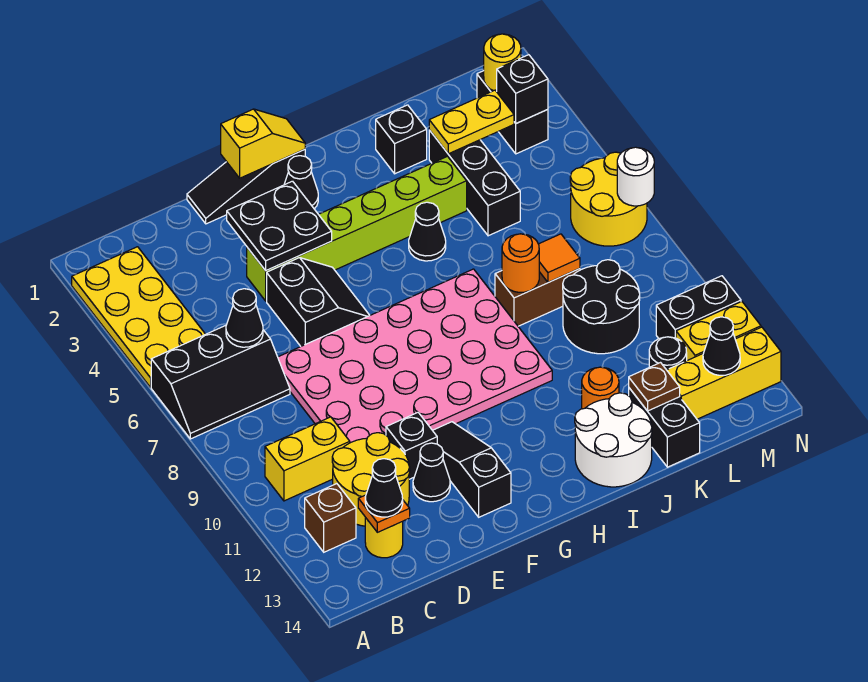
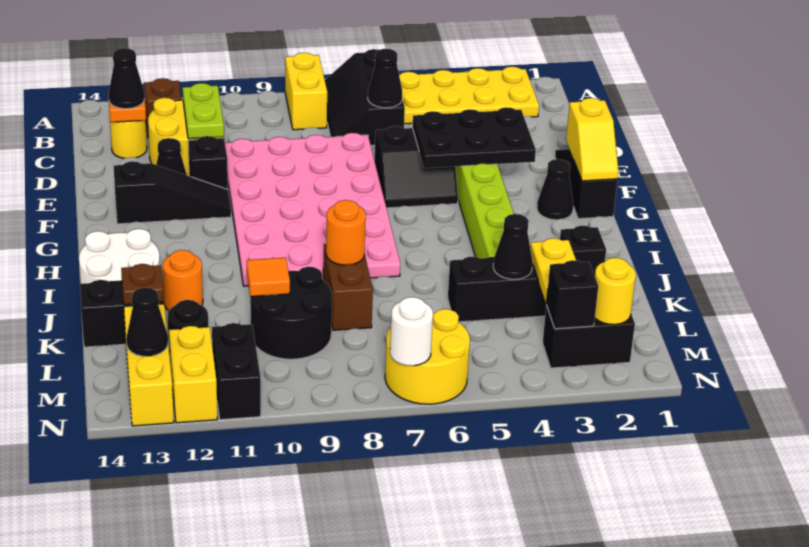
yellow brick B10:C10 level 1 -> yellow brick A8:B8 level 1
none -> lime plate C11:D11 level 2
black plate E3:F4 level 2 -> black plate E3:F5 level 2
black cone I5 level 1 -> black cone K4 level 2
orange tile K8 level 2 -> orange tile K10 level 2

